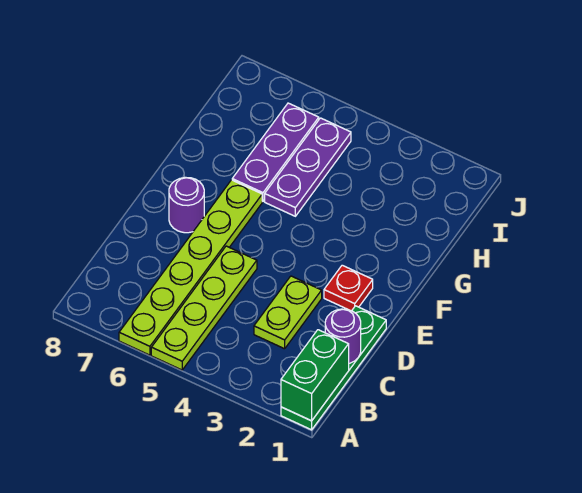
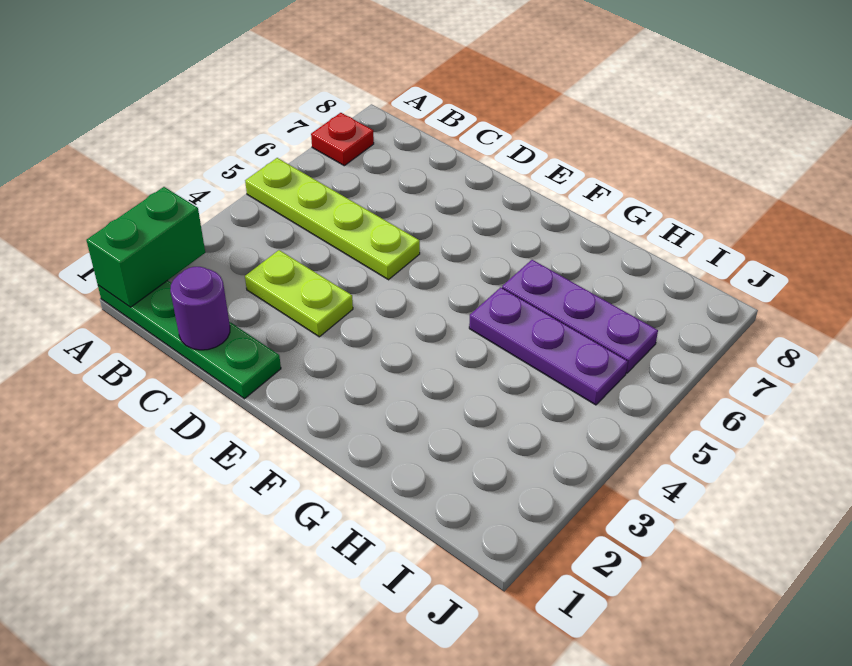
green brick A1:B1 level 2 -> green brick A1:A2 level 2
lime plate A6:F6 level 1 -> none
red plate E2 level 1 -> red plate A7 level 1
purple round brick E7 level 1 -> none

